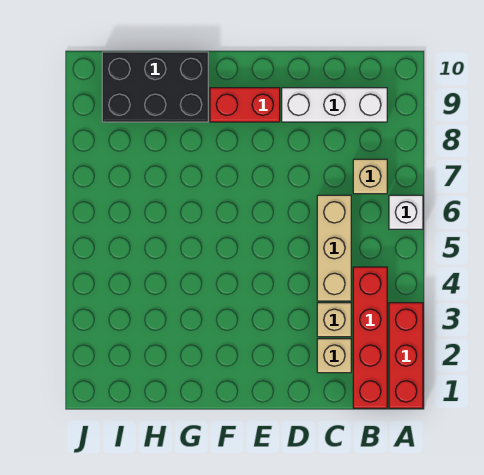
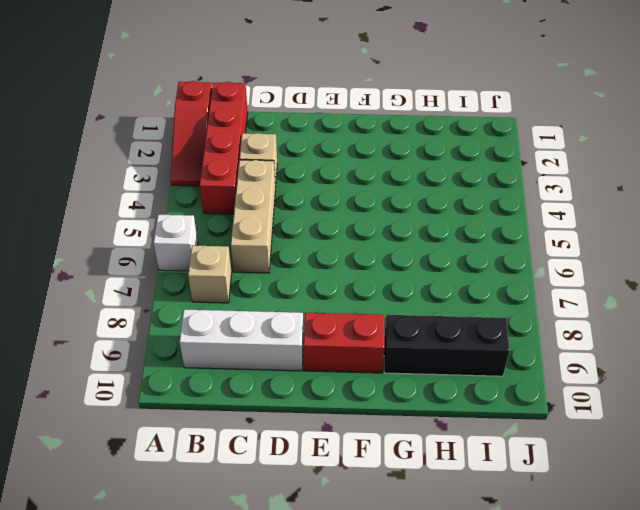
red brick A1:A3 level 1 -> red slope A1:A3 level 1 top 1
tan brick C2 level 1 -> none
black brick G9:I10 level 1 -> black brick G9:I9 level 1

